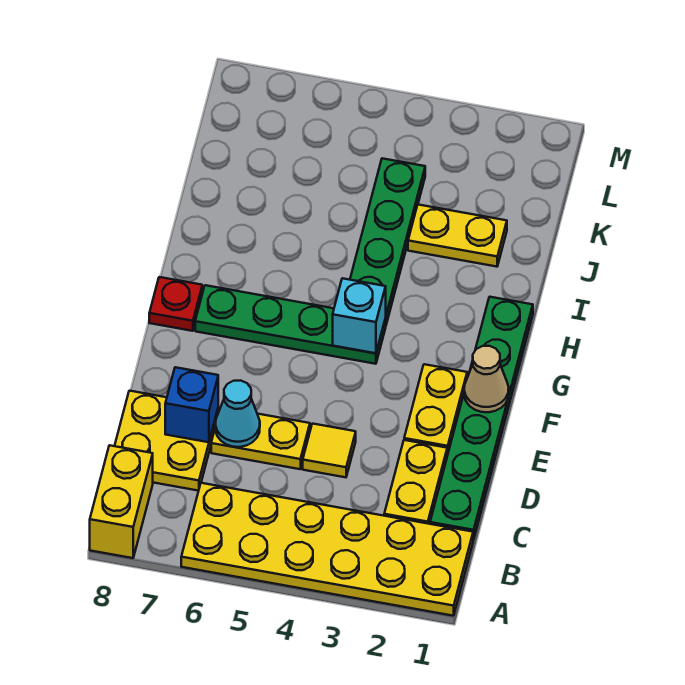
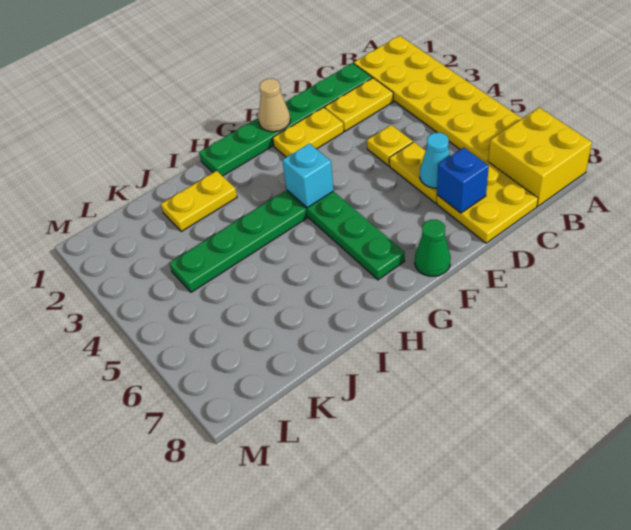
yellow brick A8:B8 level 1 -> yellow brick A7:B8 level 1
yellow tile D4 level 1 -> yellow plate D4 level 1
none -> green cone F8 level 1
red plate G8 level 1 -> none
yellow plate J2:J3 level 1 -> yellow plate I2:J2 level 1

